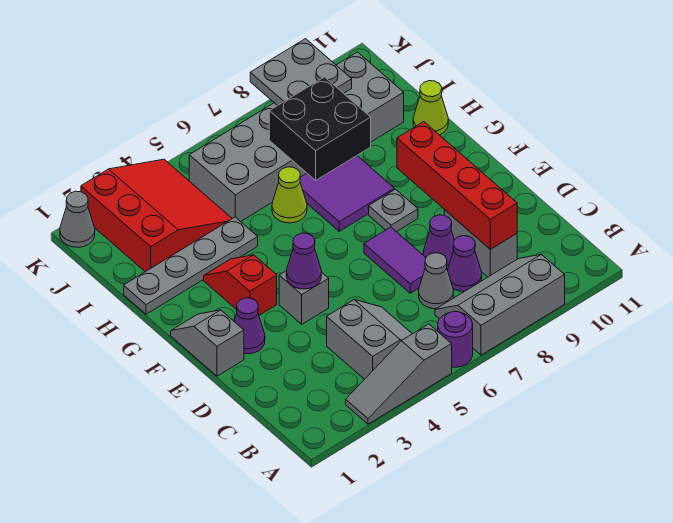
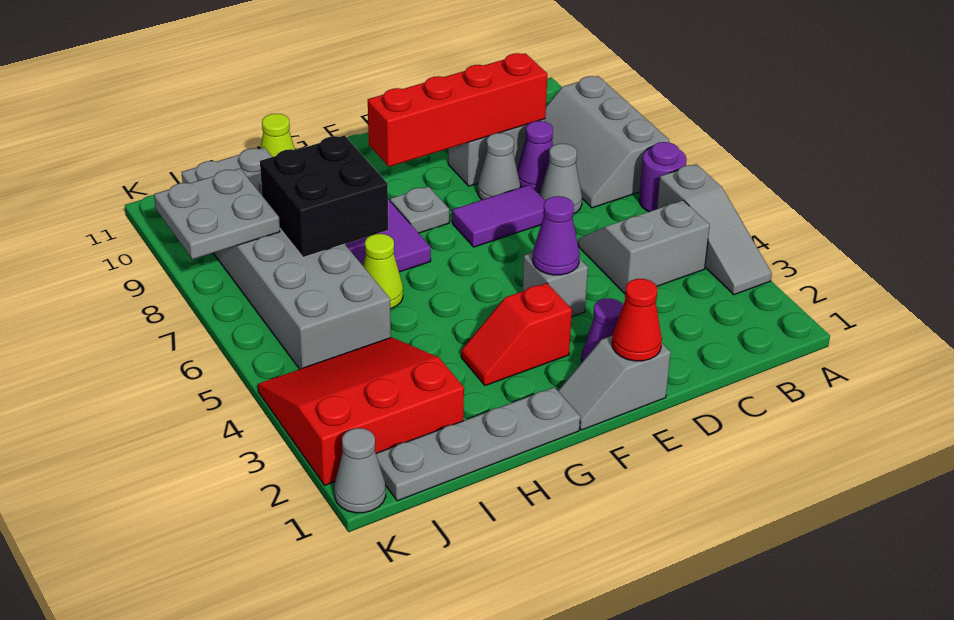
purple cone D8 level 1 -> grey cone D8 level 1
none -> red cone E1 level 2
grey plate H1:H4 level 1 -> grey plate G1:J1 level 1

